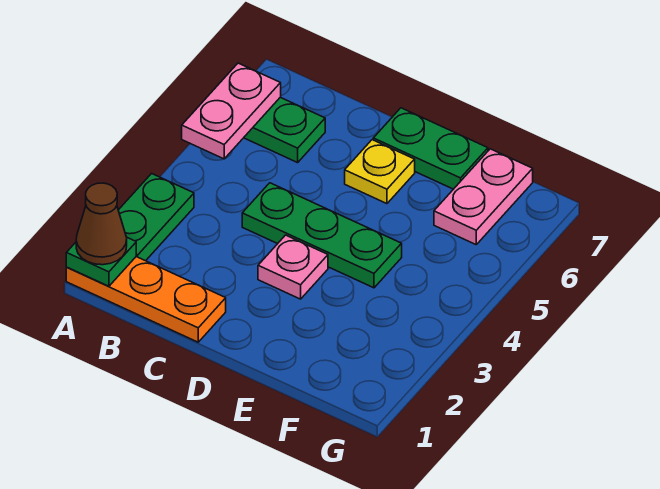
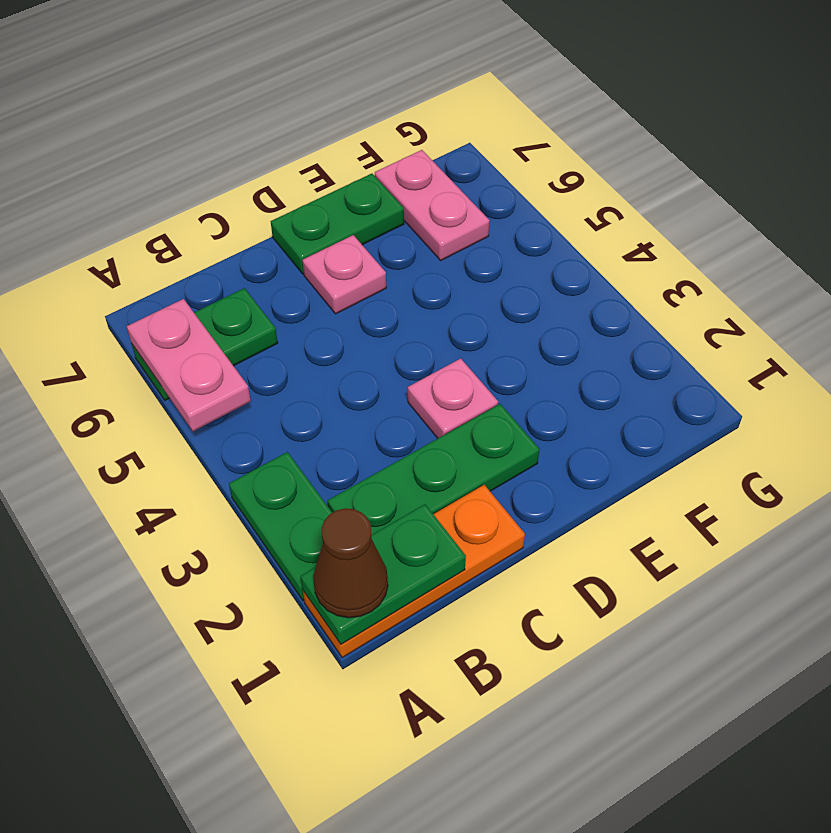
green plate A1 level 2 -> green plate A1:B1 level 2
green plate C4:E4 level 1 -> green plate B2:D2 level 1
yellow plate D6 level 1 -> pink plate D6 level 1

